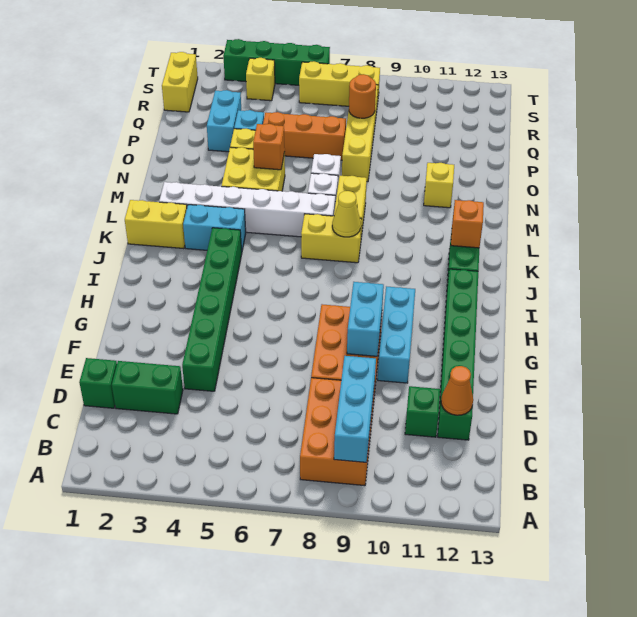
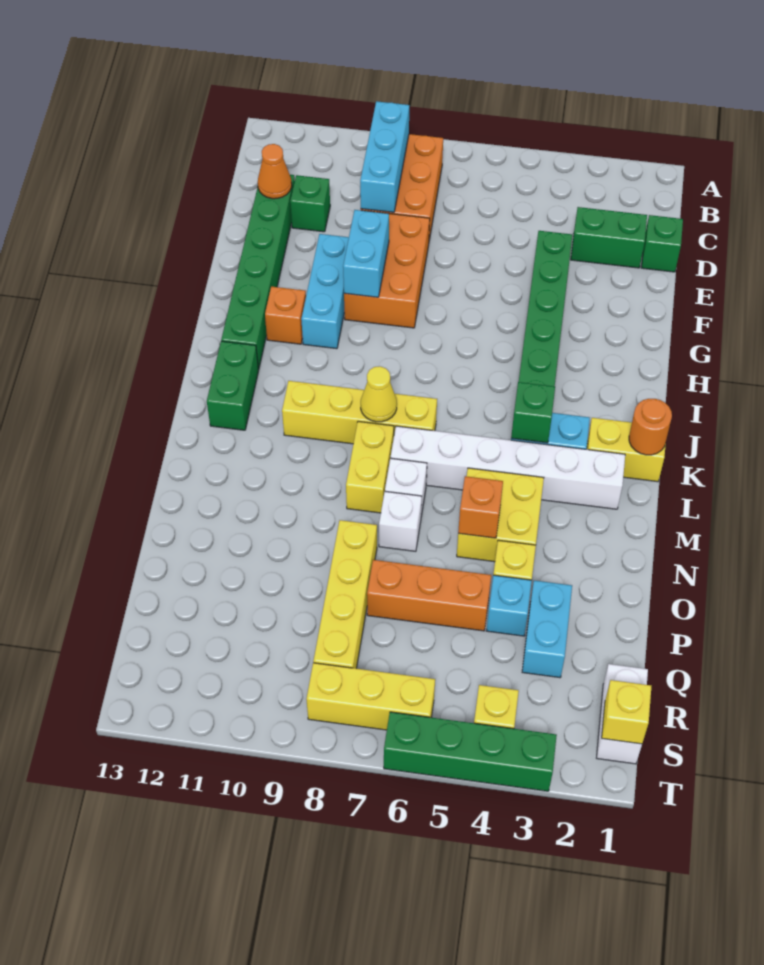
none -> green brick K4 level 2
yellow brick K7:K8 level 1 -> yellow brick K7:K10 level 1
orange brick K12 level 2 -> orange brick H11 level 1
yellow brick N11 level 1 -> yellow brick S1 level 2
orange round brick Q8 level 2 -> orange round brick K1 level 2
yellow brick R1:S1 level 1 -> white brick R1:S1 level 1

